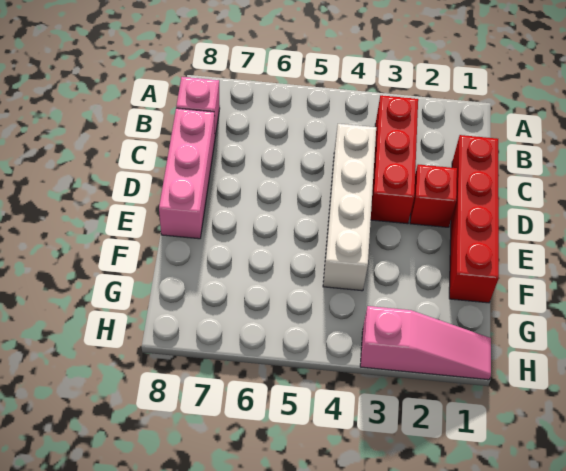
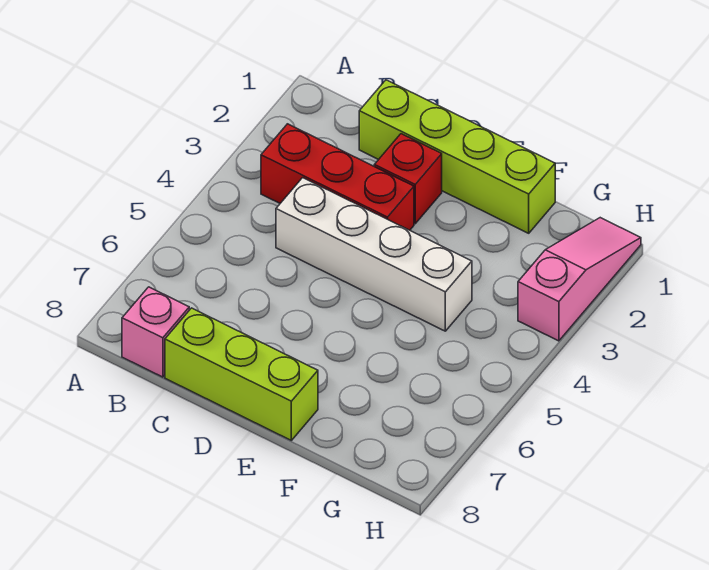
red brick C1:F1 level 1 -> lime brick C1:F1 level 1
pink brick C8:E8 level 1 -> lime brick C8:E8 level 1

